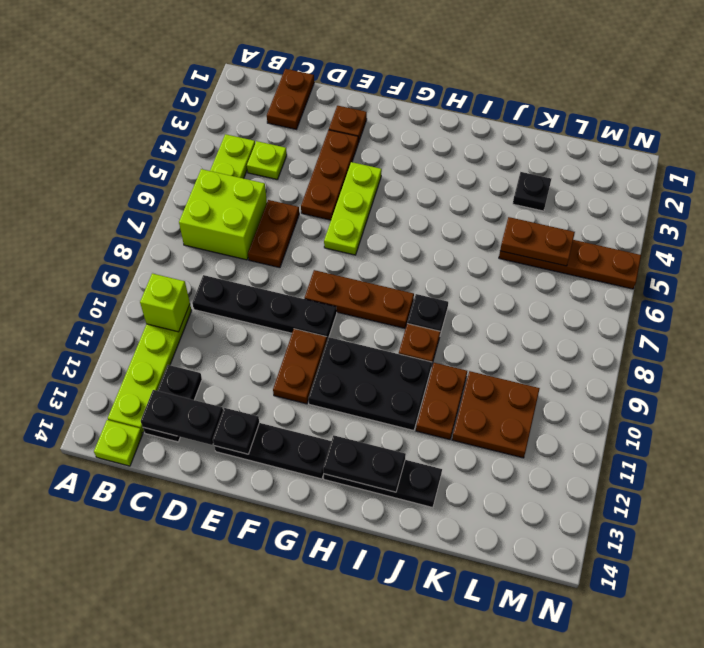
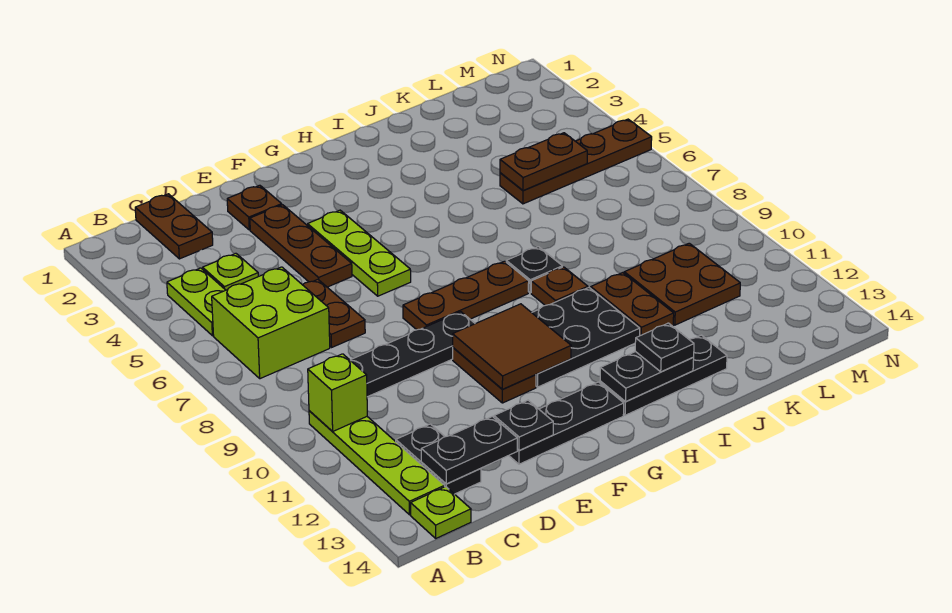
none -> brown tile F10:G11 level 2
black plate K3 level 1 -> black plate I13 level 3

